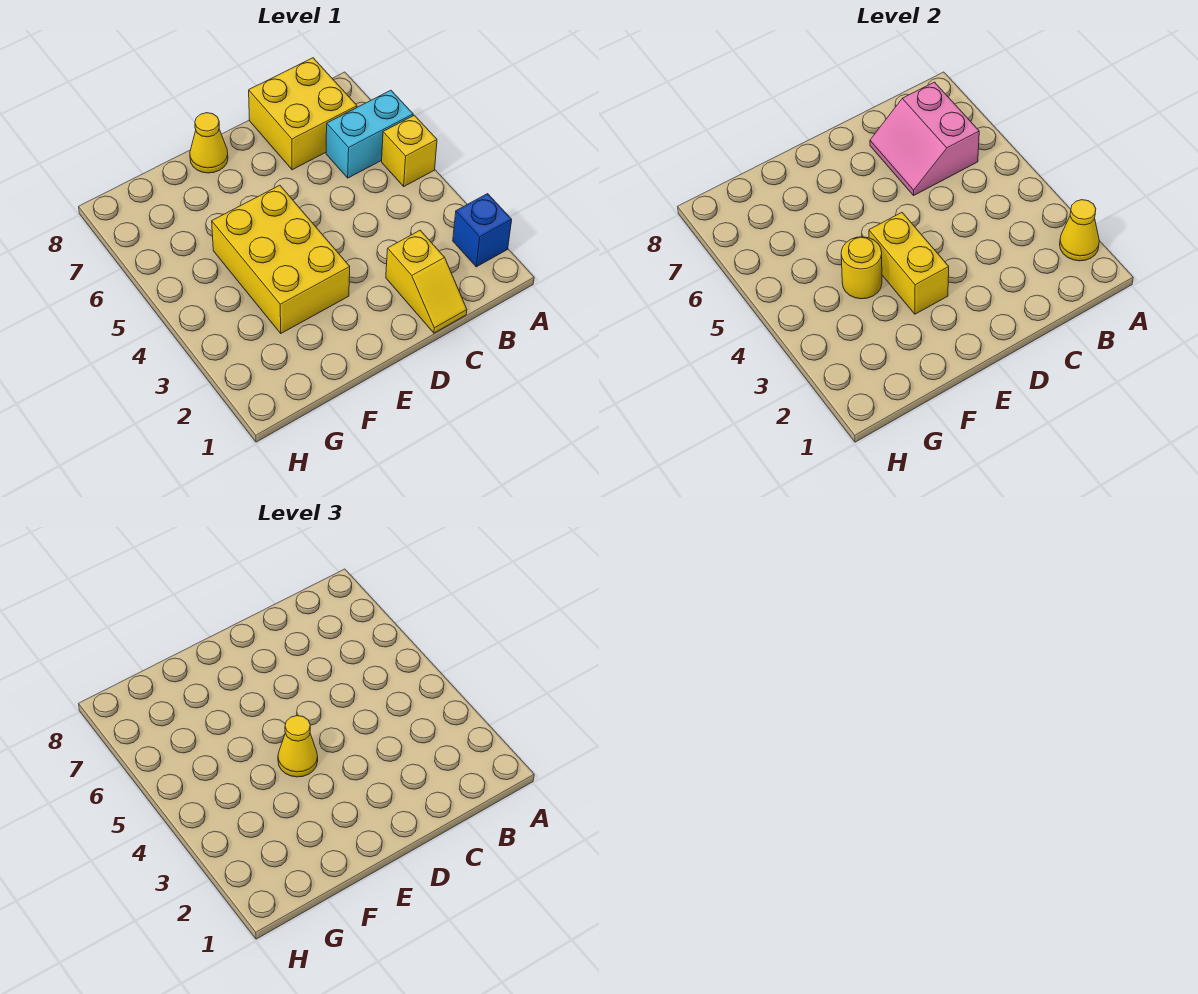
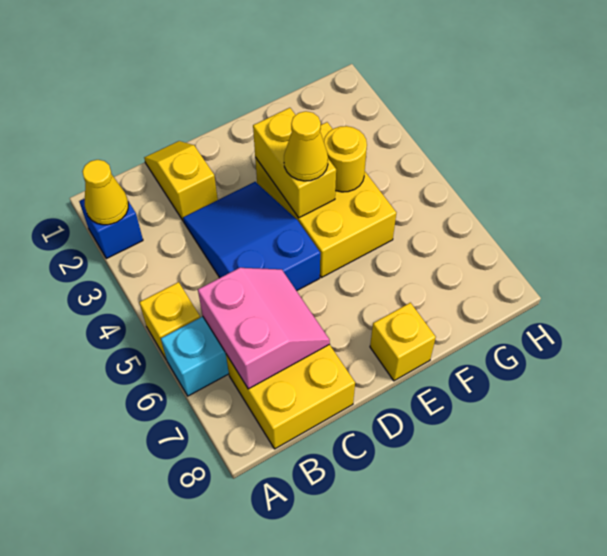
none -> blue slope C3:D5 level 1 top 5
yellow cone E8 level 1 -> yellow brick E8 level 1

